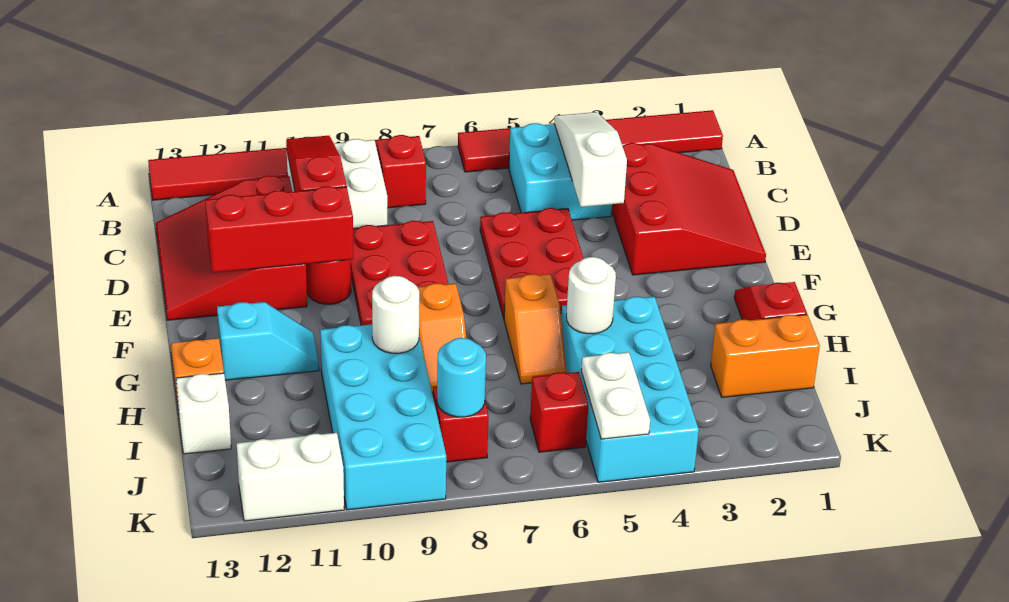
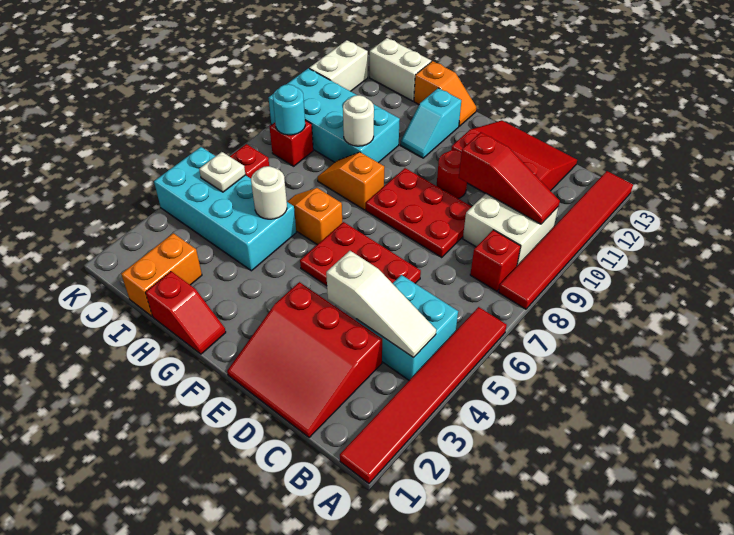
red brick E10:E12 level 2 -> none
white brick I13 level 1 -> white brick I13:J13 level 1
white plate J5:K5 level 2 -> white plate J5 level 2

